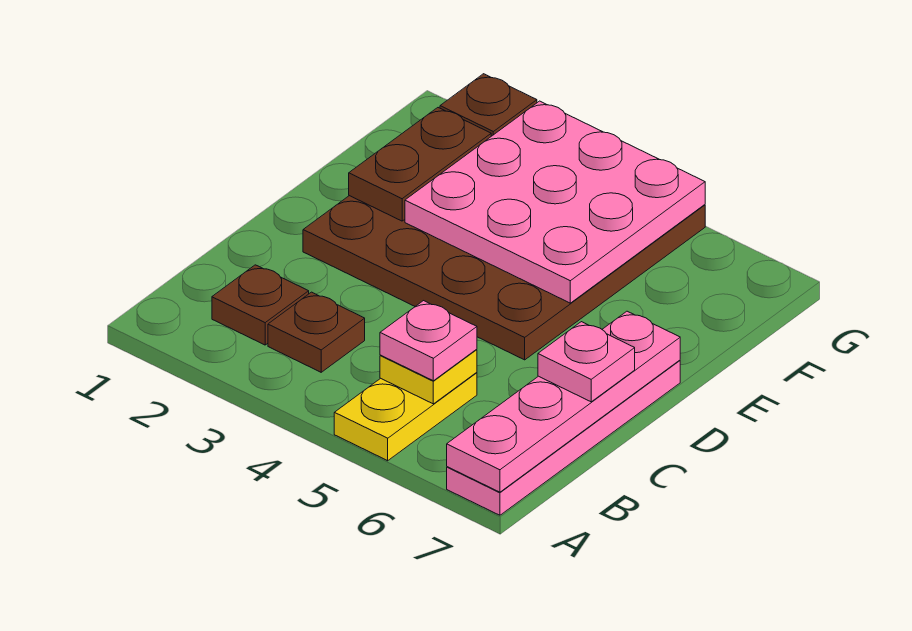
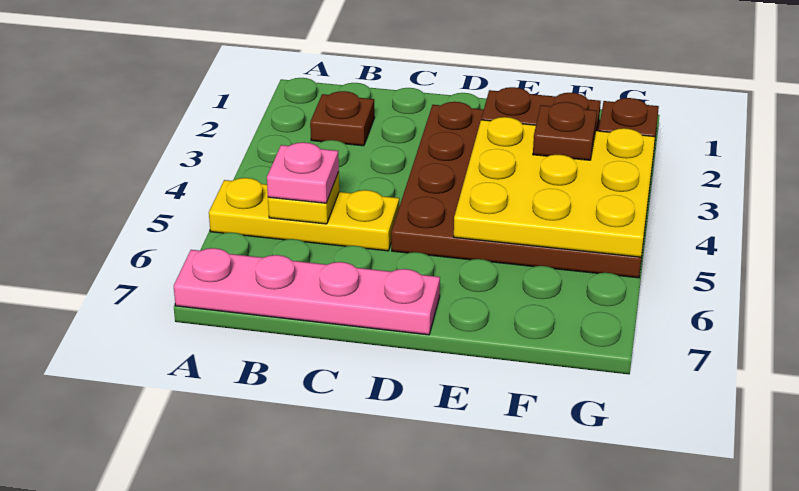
yellow plate A5:B5 level 1 -> yellow plate A5:C5 level 1
pink plate A7:D7 level 2 -> none
brown plate B3 level 1 -> brown plate F3 level 3
pink plate C7 level 3 -> none
pink plate E3:G5 level 2 -> yellow plate E3:G5 level 2

